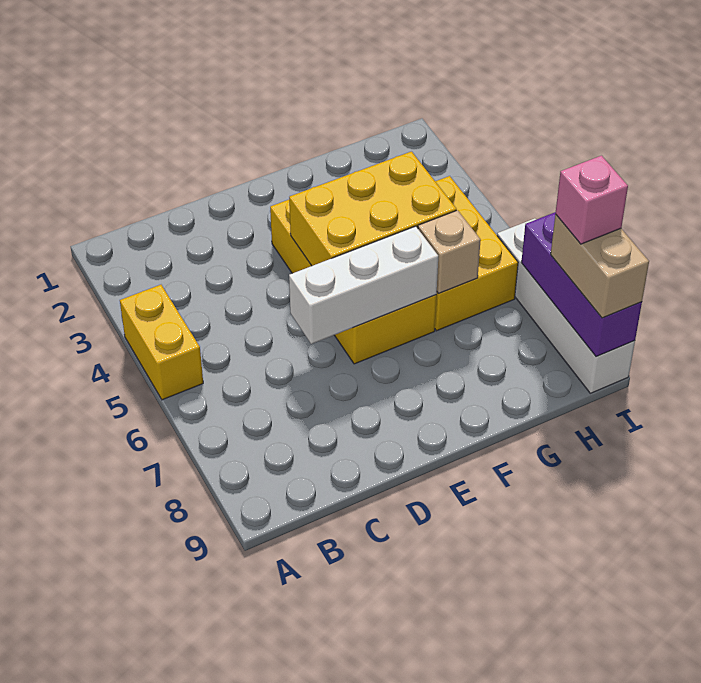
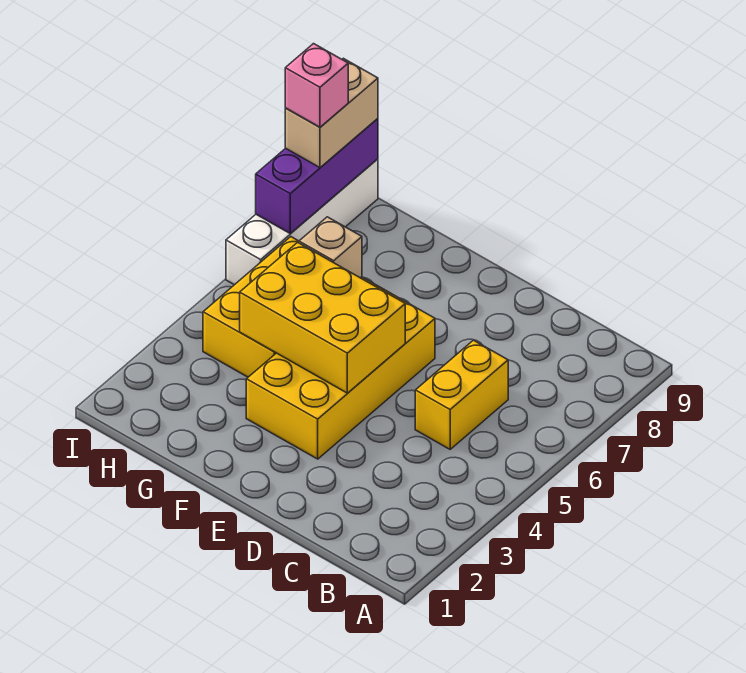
yellow brick A4:A5 level 1 -> yellow brick C5:C6 level 1
white brick D6:F6 level 2 -> none

